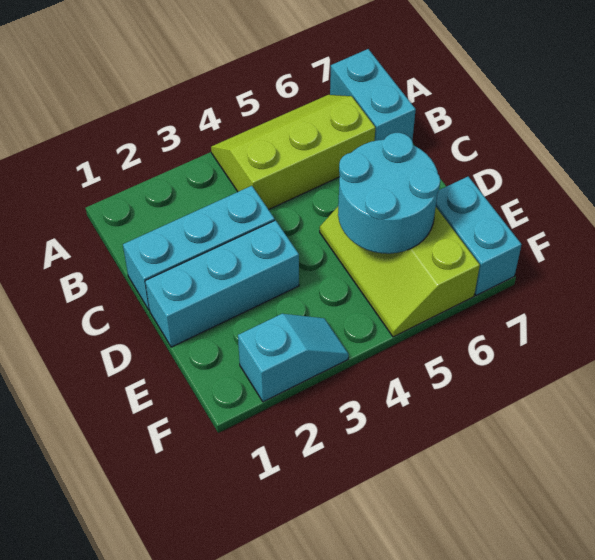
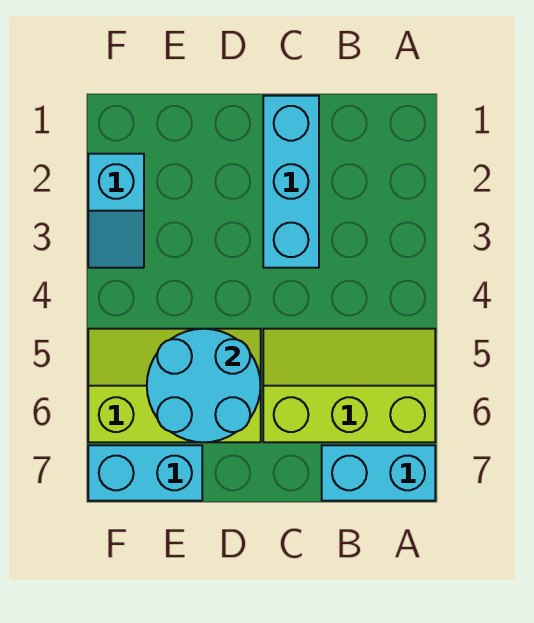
lime slope A4:B6 level 1 top B -> lime slope A5:C6 level 1 top 6
cyan brick D1:D3 level 1 -> none

